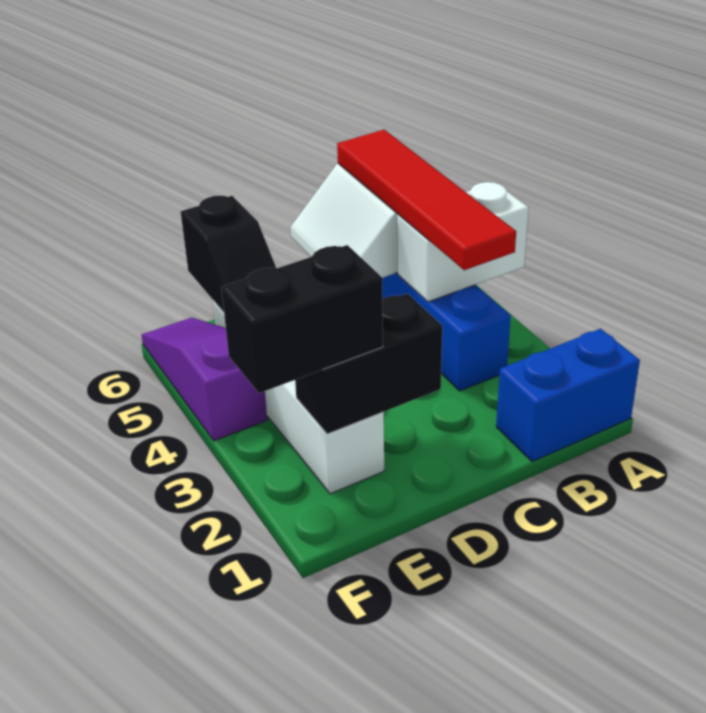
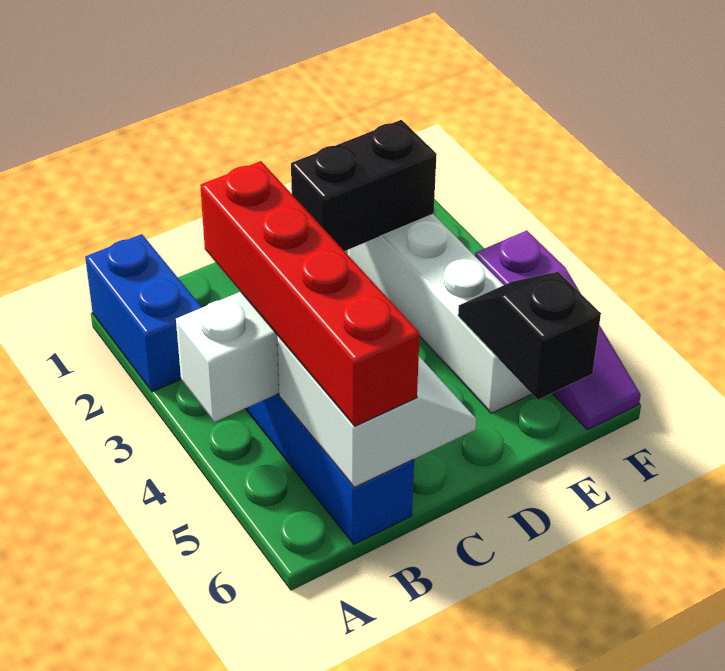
blue brick A1:B1 level 1 -> blue brick A1:A2 level 1
red tile B3:B6 level 3 -> red brick B3:B6 level 3
black brick E2:F2 level 3 -> none

